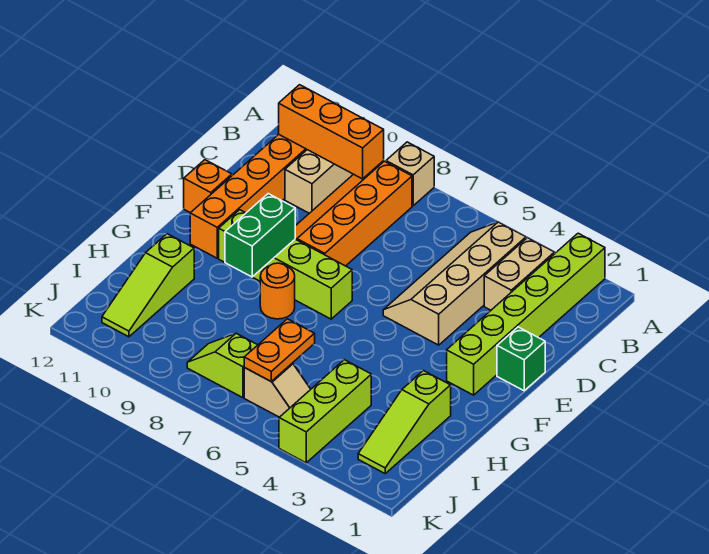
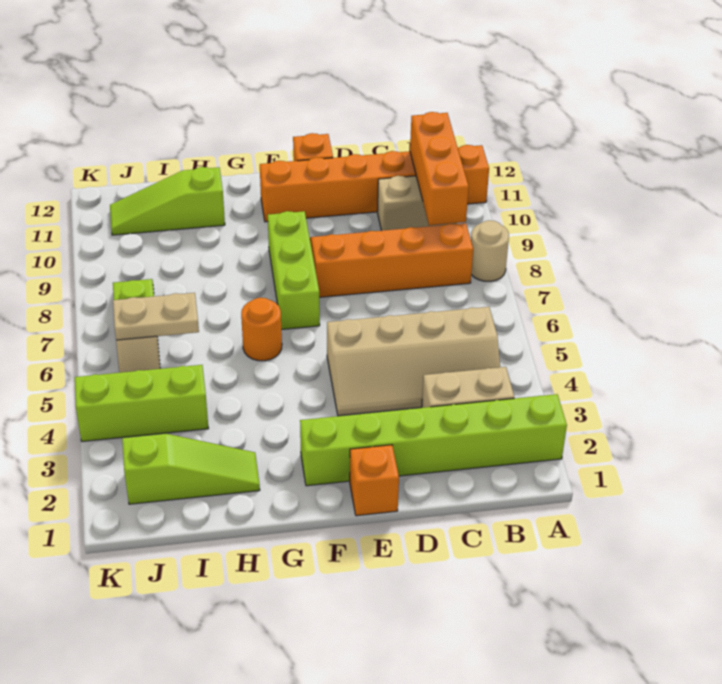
tan brick A8 level 1 -> tan round brick A8 level 1
tan slope B4:E5 level 1 top 4 -> tan slope B4:E5 level 1 top 5
green brick E1 level 1 -> orange brick E1 level 1
lime brick F7:F10 level 1 -> lime brick F7:F9 level 1
green brick F9:G9 level 2 -> none
orange round brick G8 level 1 -> orange round brick G6 level 1
lime slope H2:J2 level 1 top H -> lime slope H2:J2 level 1 top J
orange plate I6:J6 level 2 -> tan plate I6:J6 level 2

